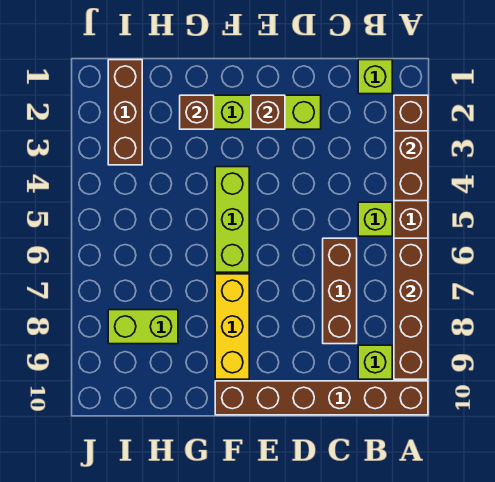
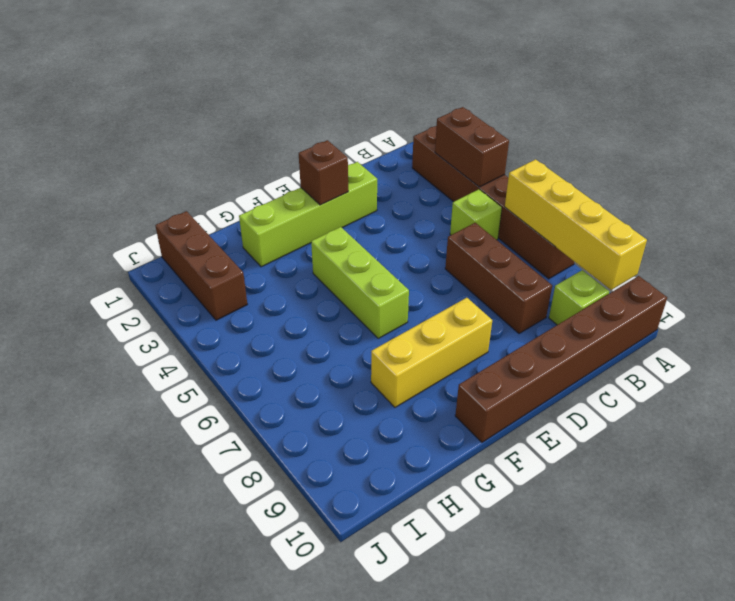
brown brick A6:A9 level 2 -> yellow brick A6:A9 level 2
lime brick B1 level 1 -> none
yellow brick F7:F9 level 1 -> yellow brick E8:G8 level 1
brown brick G2 level 2 -> none
lime brick H8:I8 level 1 -> none

